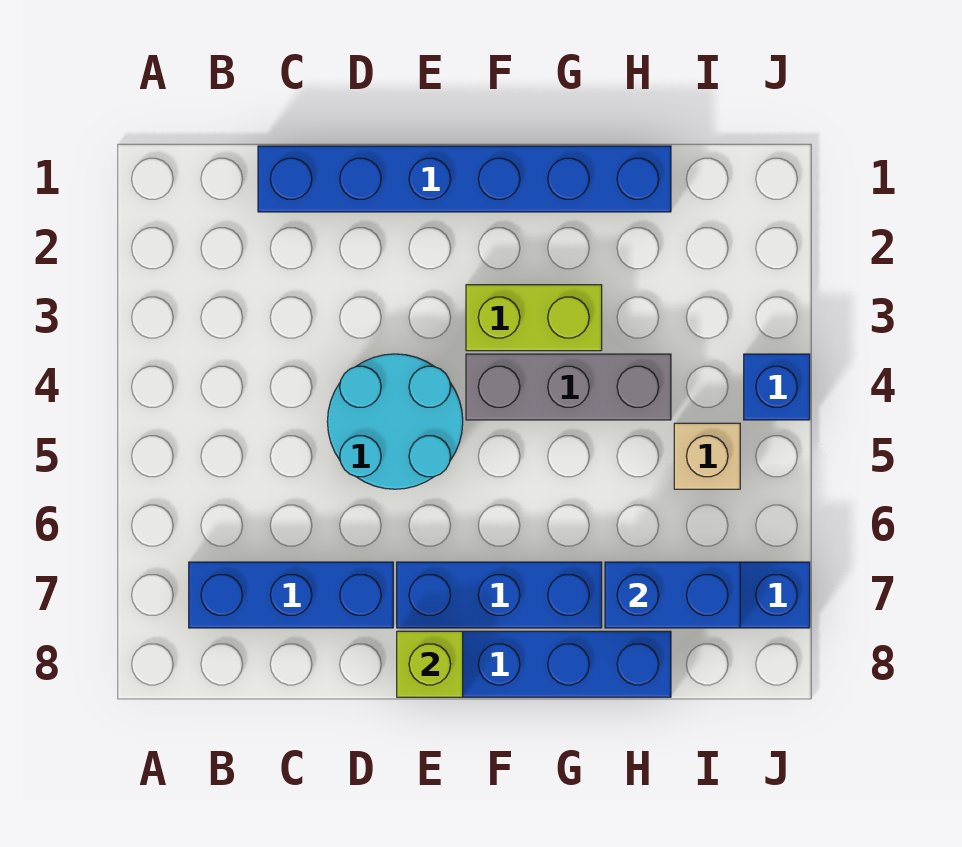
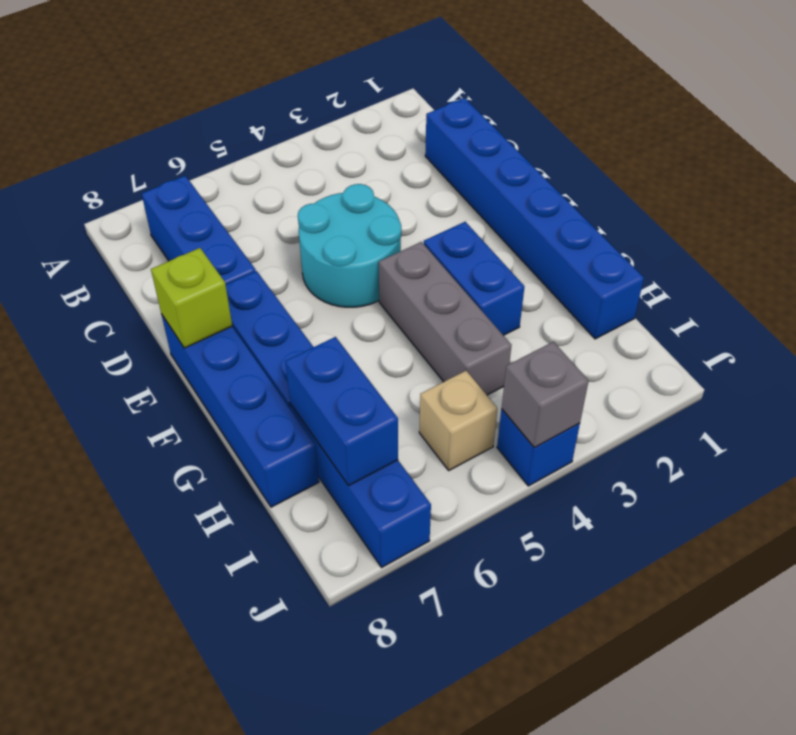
lime brick F3:G3 level 1 -> blue brick F3:G3 level 1
none -> grey brick J4 level 2

